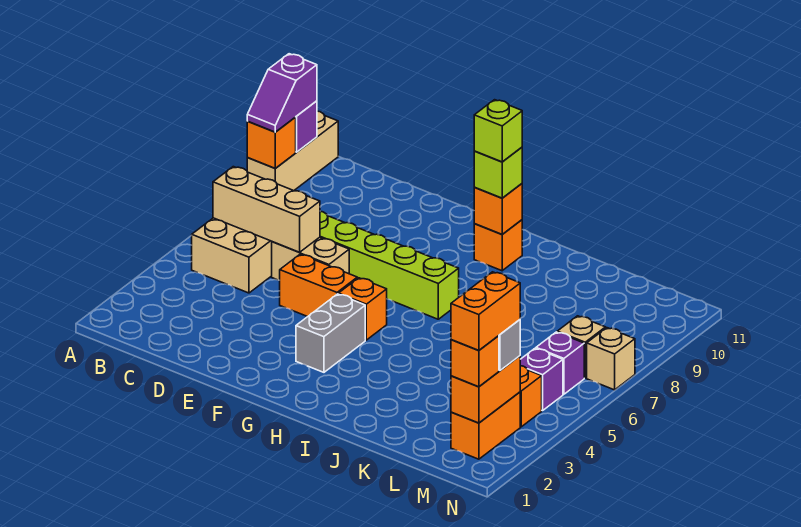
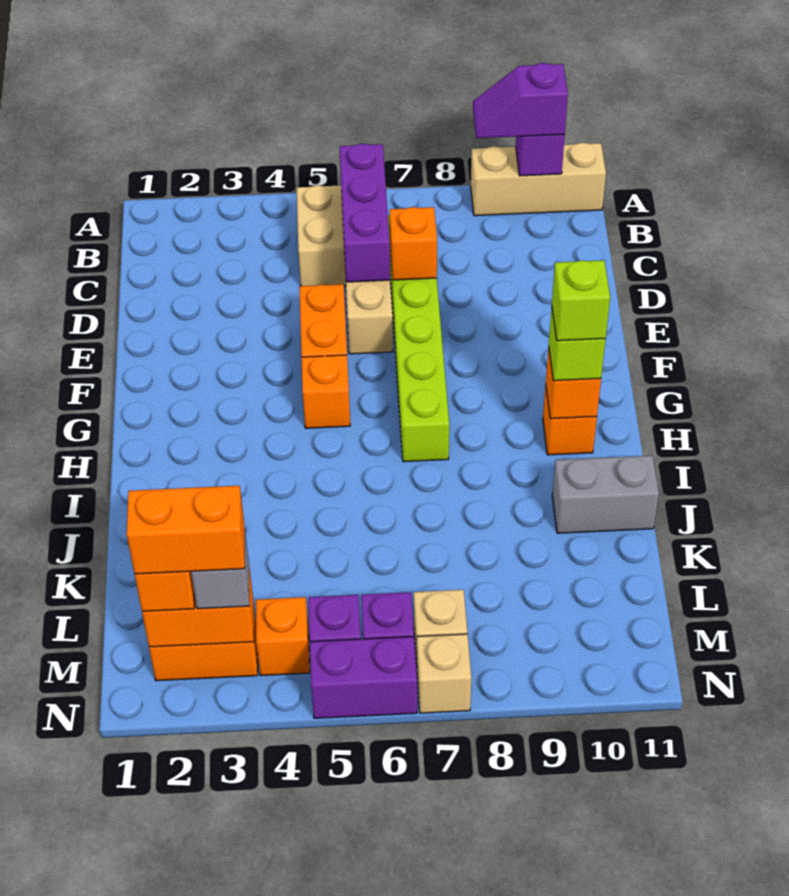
orange brick A9 level 2 -> orange brick D7 level 2
tan brick B6:D6 level 2 -> purple brick B6:D6 level 2
grey brick G3:G4 level 1 -> grey brick J10:J11 level 1
none -> purple brick N5:N6 level 1

